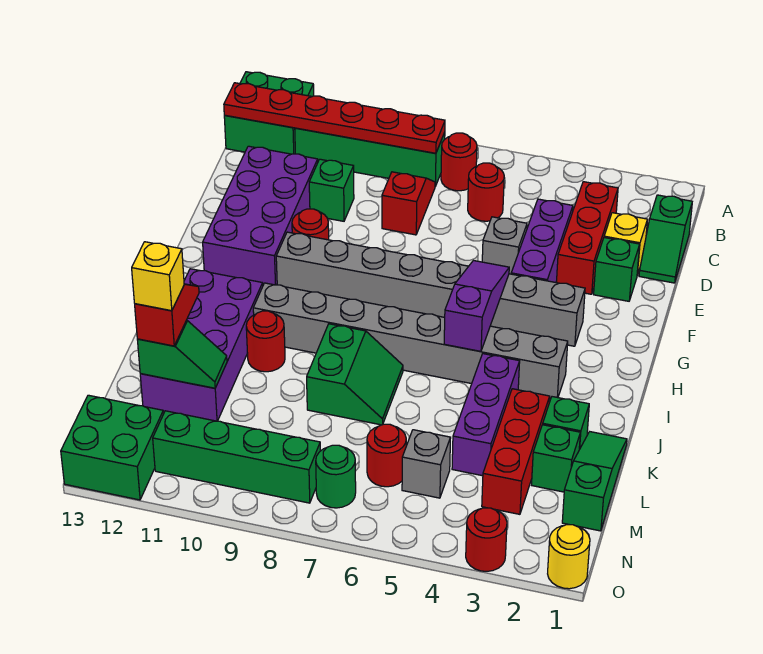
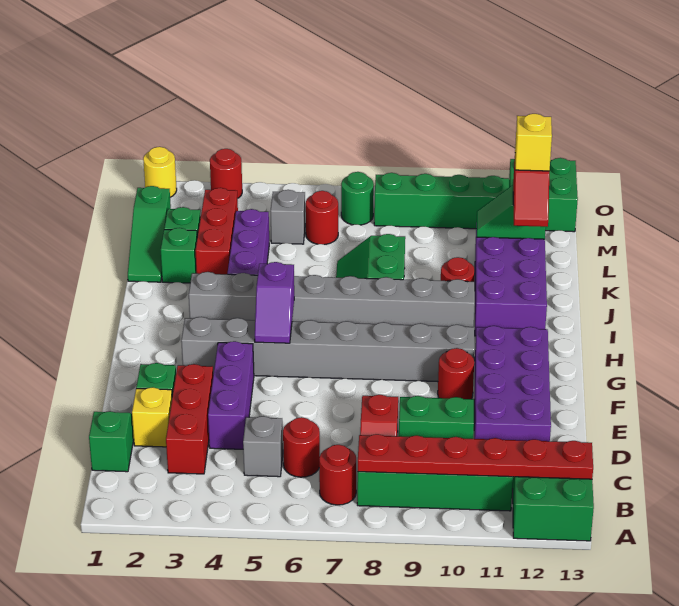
green brick D10 level 1 -> green brick D9:D10 level 1
grey brick E5 level 1 -> grey brick C5 level 1
purple slope G5:I5 level 2 top I -> purple slope G5:H5 level 2 top H

